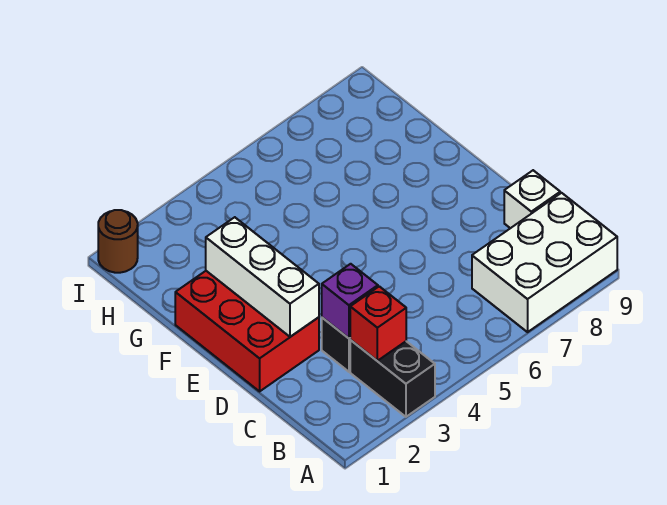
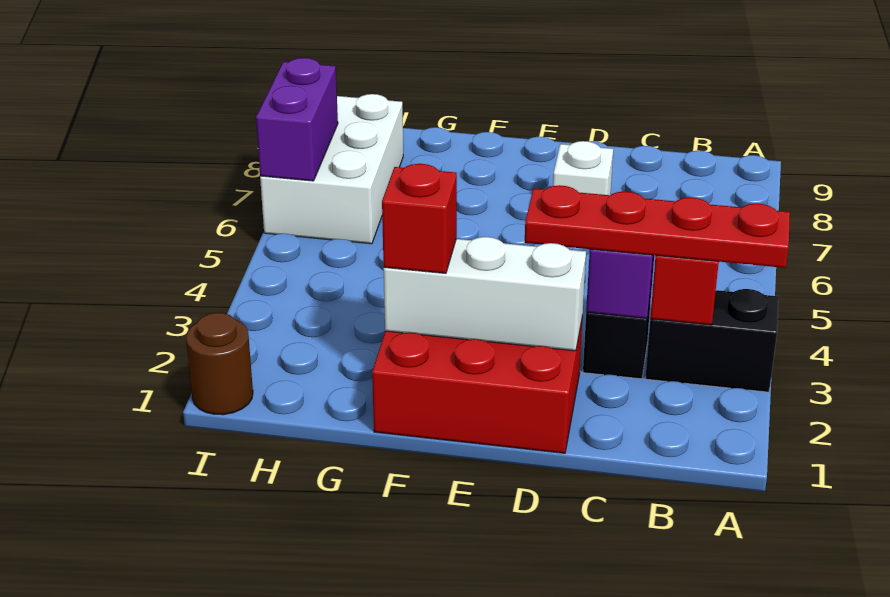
none -> red plate A3:D3 level 3
white brick A7:B9 level 1 -> white brick H6:I8 level 1
white brick C9 level 1 -> white brick D7 level 1
none -> red brick F2 level 3
none -> purple brick I6:I7 level 2

